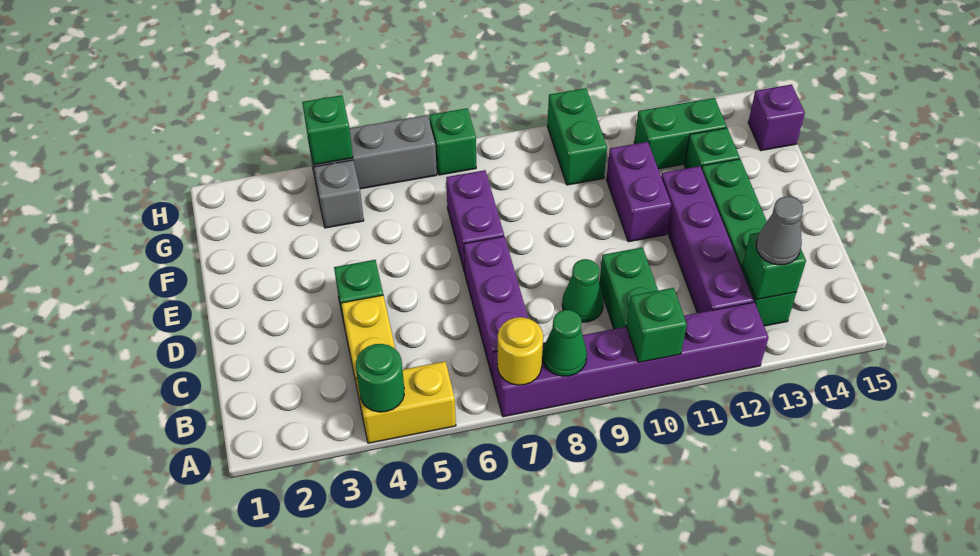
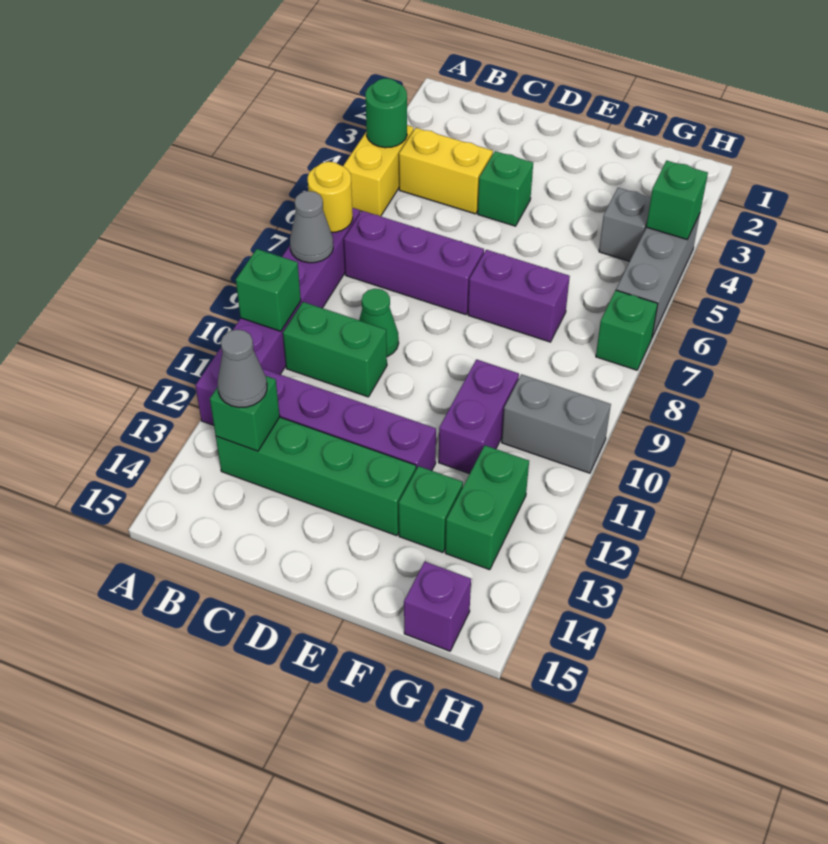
green cone A8 level 2 -> grey cone A8 level 2
purple brick E11:F11 level 1 -> purple brick F10:F11 level 1
green brick G10:H10 level 1 -> grey brick G10:H10 level 1

